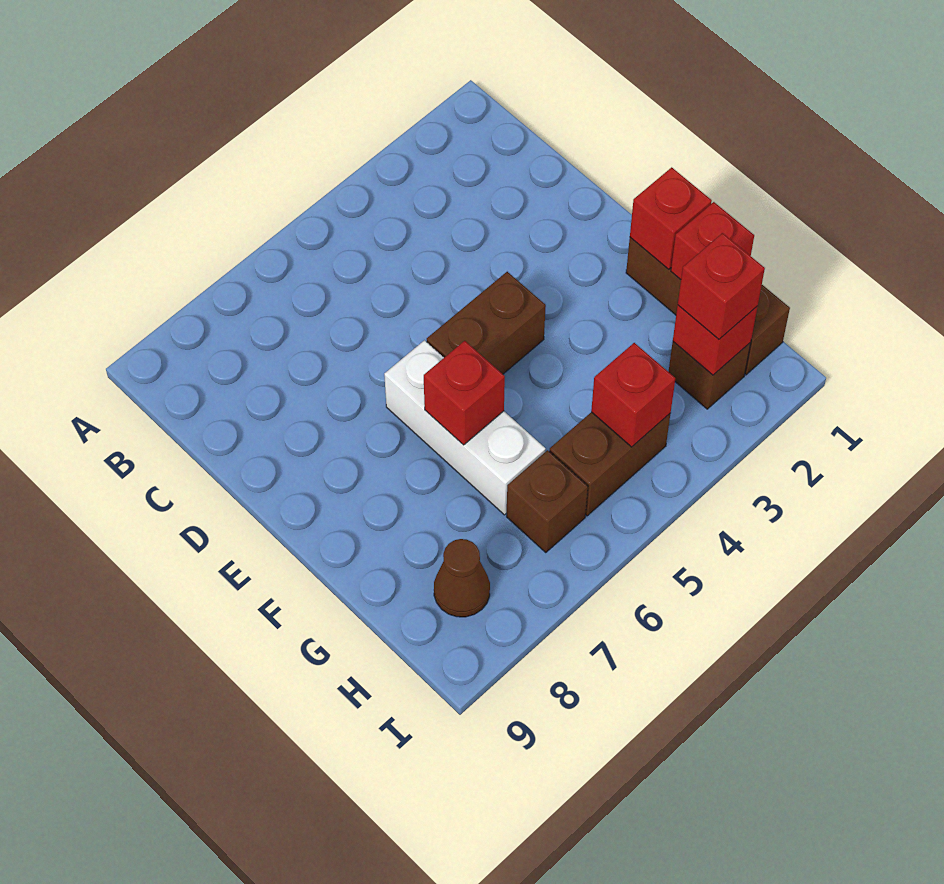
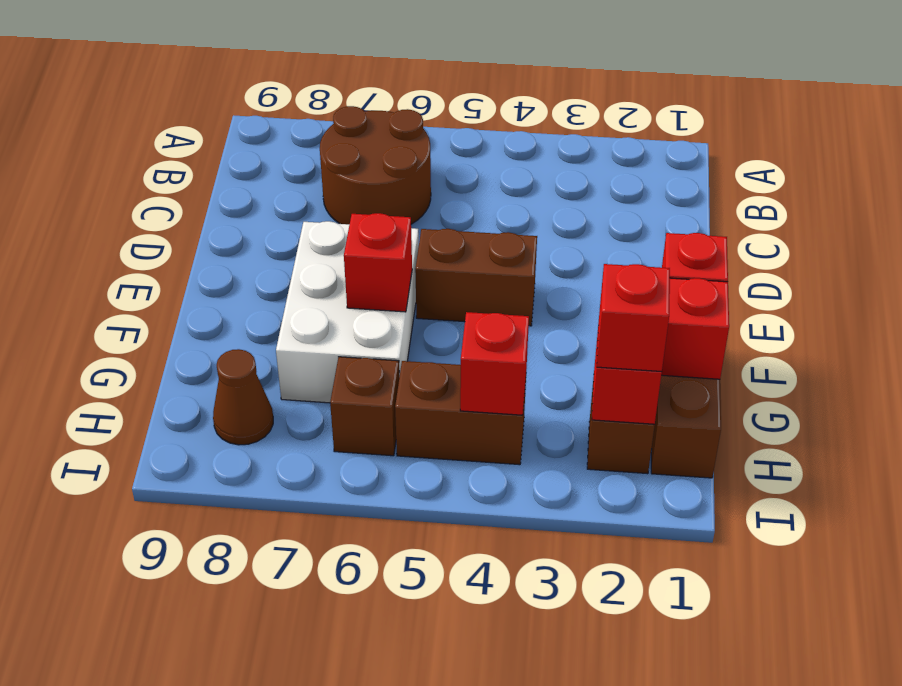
none -> brown round brick B6:C7 level 1
white brick E6:G6 level 1 -> white brick E6:G7 level 1

